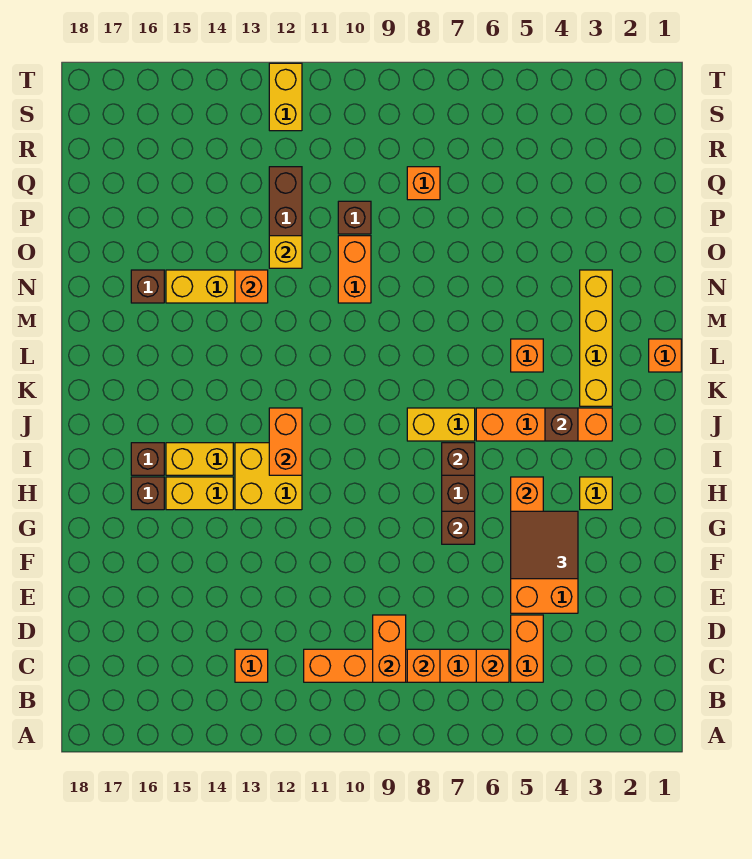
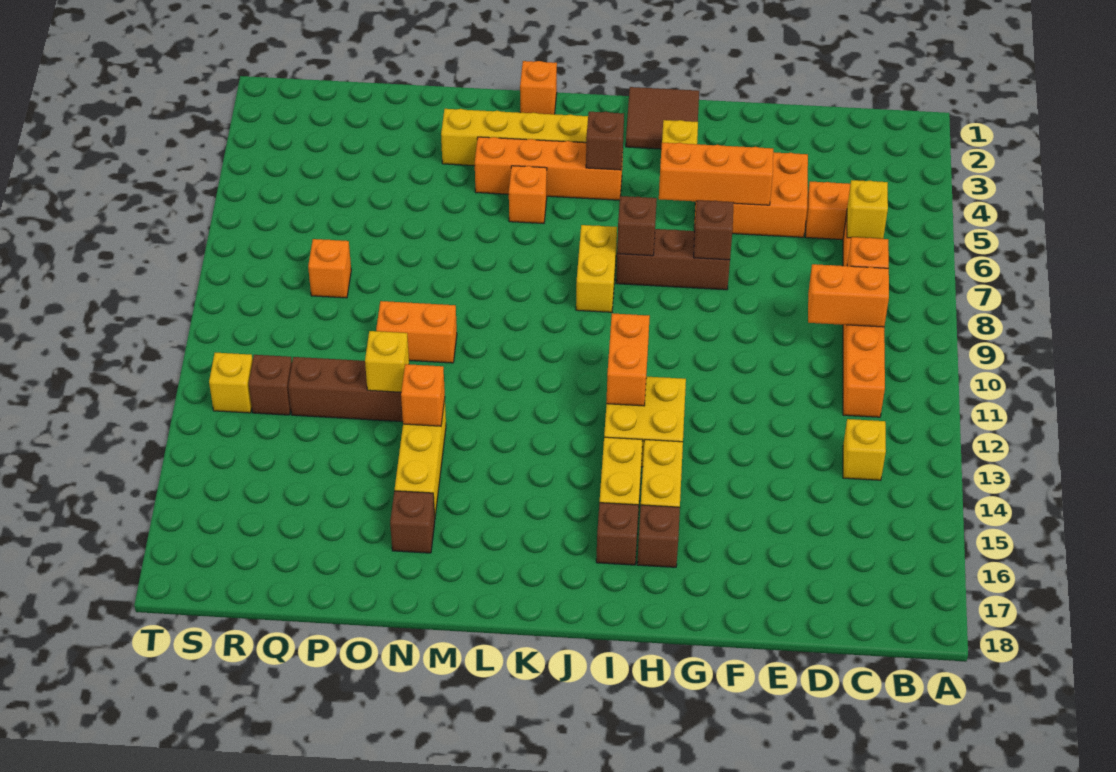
orange brick C6 level 2 -> yellow brick C6 level 2
orange brick C13 level 1 -> yellow brick C13 level 1
brown tile F4:G5 level 3 -> brown tile H1:I2 level 1
orange brick I12:J12 level 2 -> orange brick I11:I12 level 2
orange brick J3:J6 level 1 -> orange brick J4:M4 level 1
brown brick P10 level 1 -> brown brick R12 level 1
yellow brick S12:T12 level 1 -> yellow brick S12 level 1

